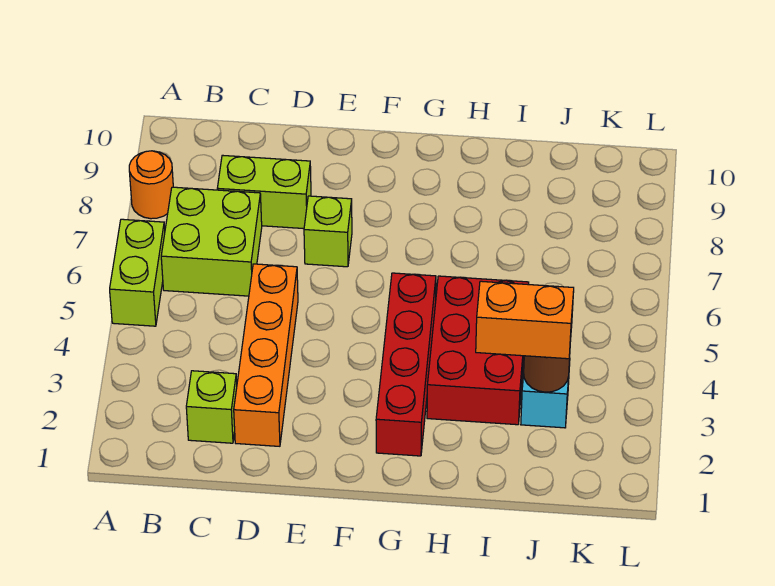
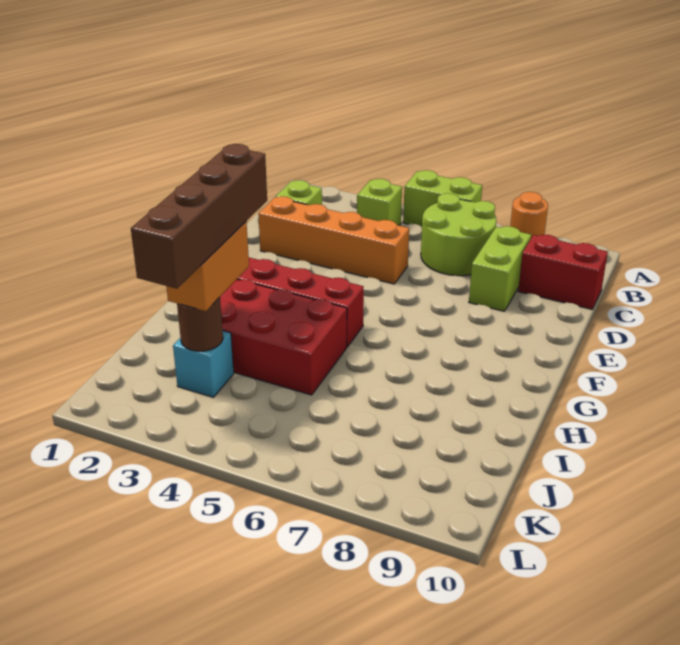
lime brick B6:C7 level 1 -> lime round brick B6:C7 level 1
none -> red brick C9:C10 level 1
lime brick E7 level 1 -> lime brick B4 level 1
none -> brown brick H3:K3 level 4

